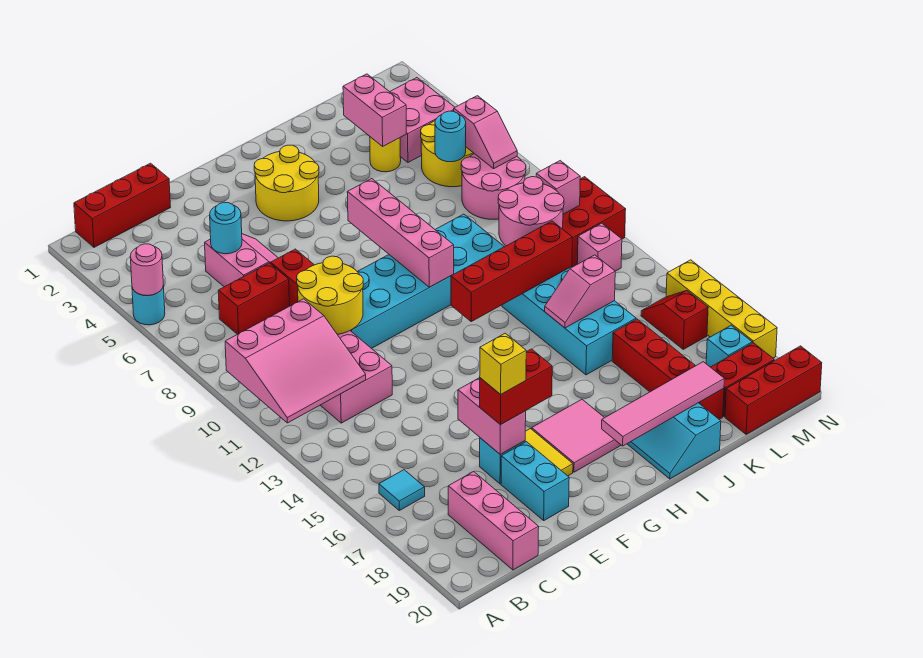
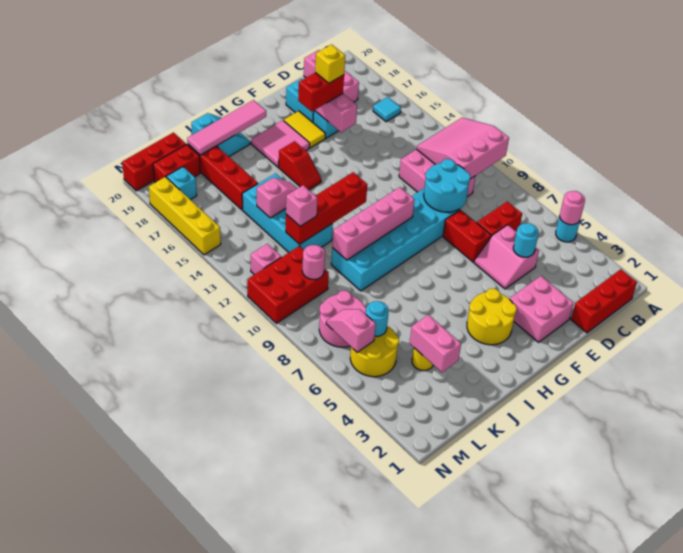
yellow round brick D9:E10 level 2 -> cyan round brick D9:E10 level 2
pink brick H7:H10 level 2 -> pink brick G10:J10 level 2
pink round brick K10:L11 level 2 -> pink round brick L10 level 2
pink brick L3:M4 level 1 -> pink brick E2:F3 level 1
pink brick M10 level 2 -> pink brick K12 level 3
red slope M15:M16 level 1 top 16 -> red slope H15:H16 level 1 top 16

